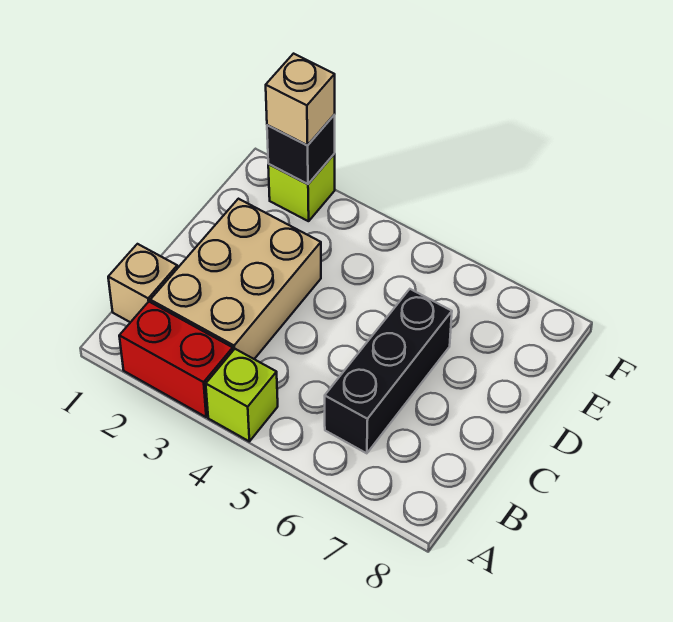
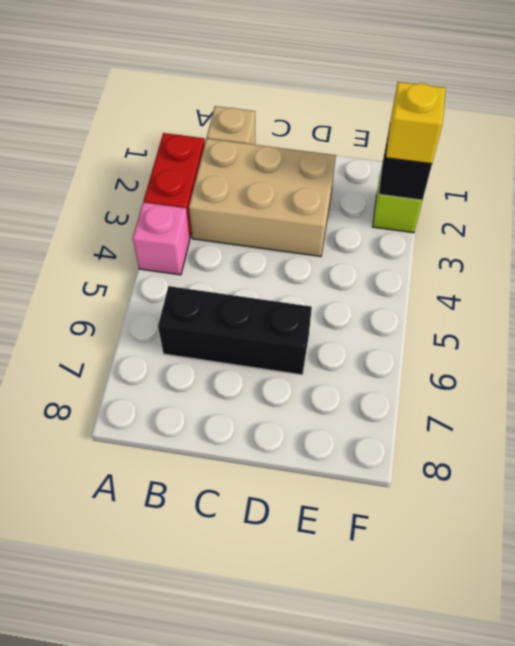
lime brick A4 level 1 -> pink brick A4 level 1
tan brick F2 level 3 -> yellow brick F2 level 3

